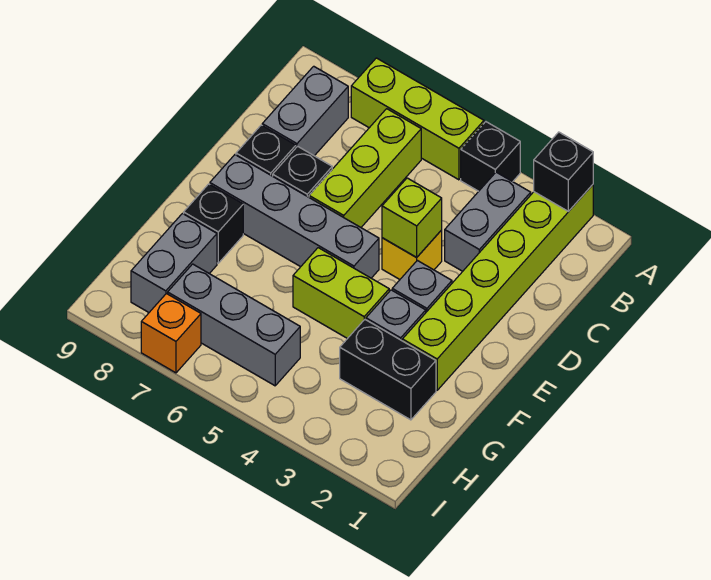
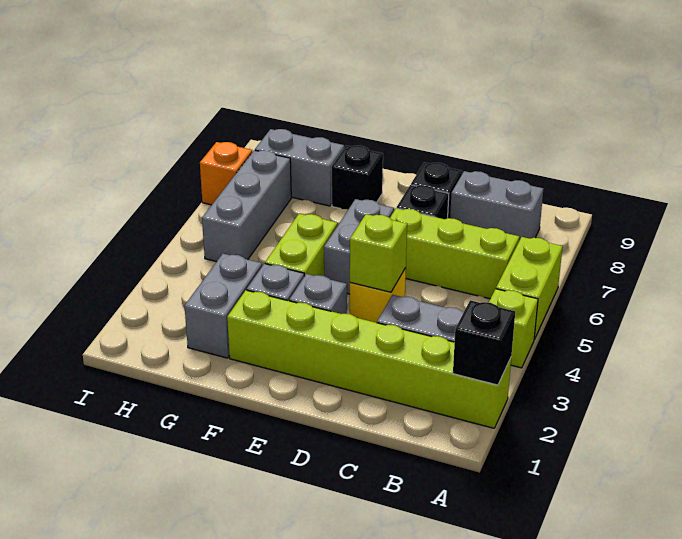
black brick A4 level 1 -> lime brick A4 level 1
lime brick A5:A7 level 1 -> lime brick A5:A6 level 1
grey brick E5:E8 level 1 -> grey brick E5:E6 level 1
black brick G2:G3 level 1 -> grey brick G2:G3 level 1

